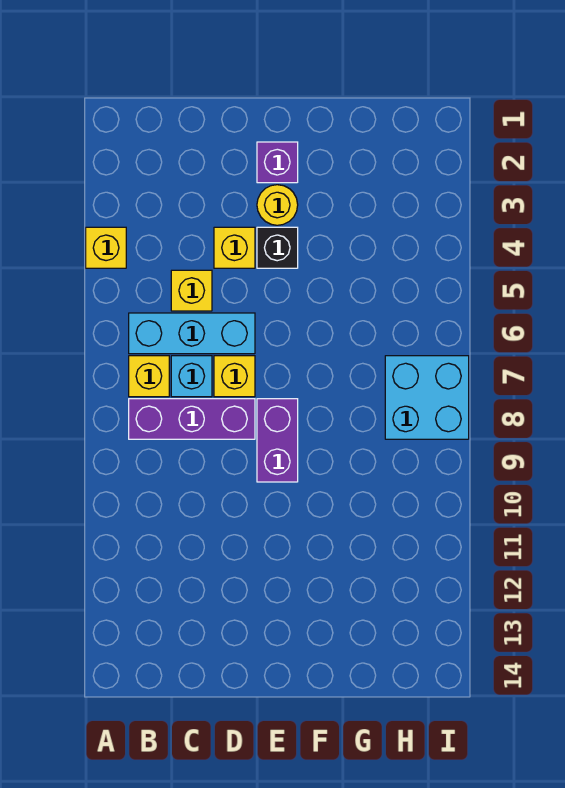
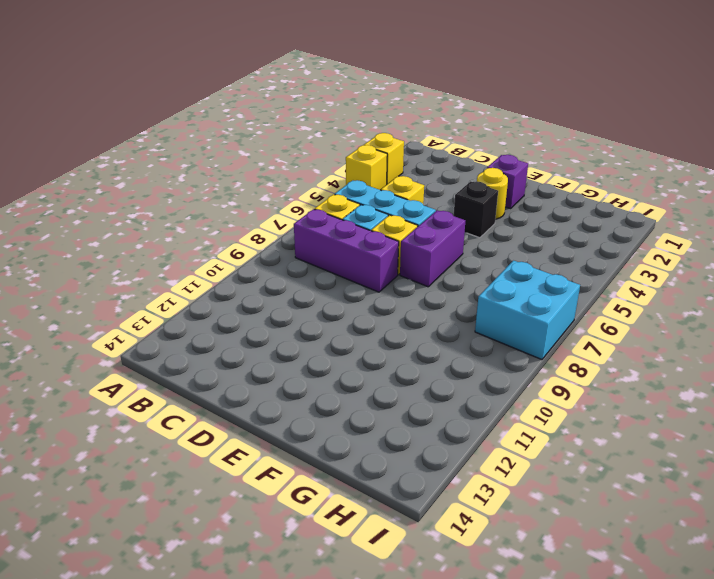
yellow brick D4 level 1 -> yellow brick A3 level 1
purple brick E8:E9 level 1 -> purple brick E6:E7 level 1

